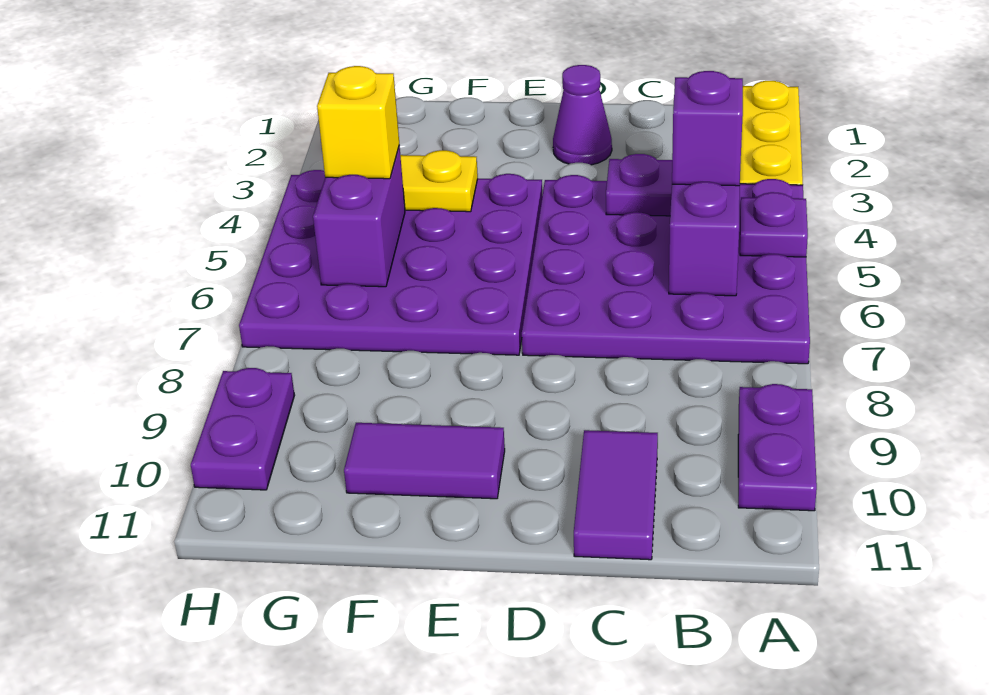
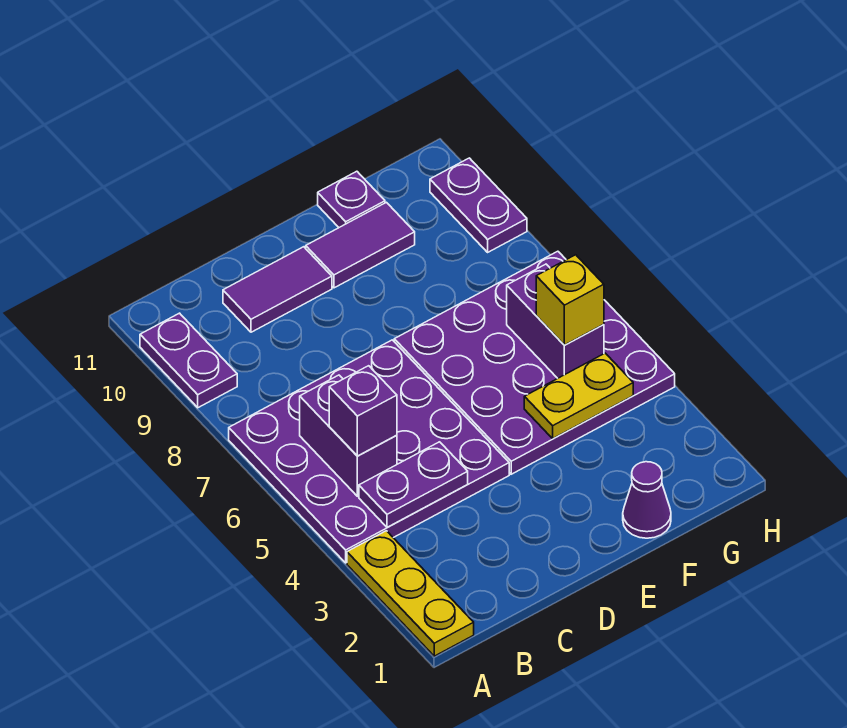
purple plate A5 level 2 -> purple plate F11 level 1
purple tile C10:C11 level 1 -> purple tile C10:D10 level 1
purple cone D2 level 1 -> purple cone F1 level 1

